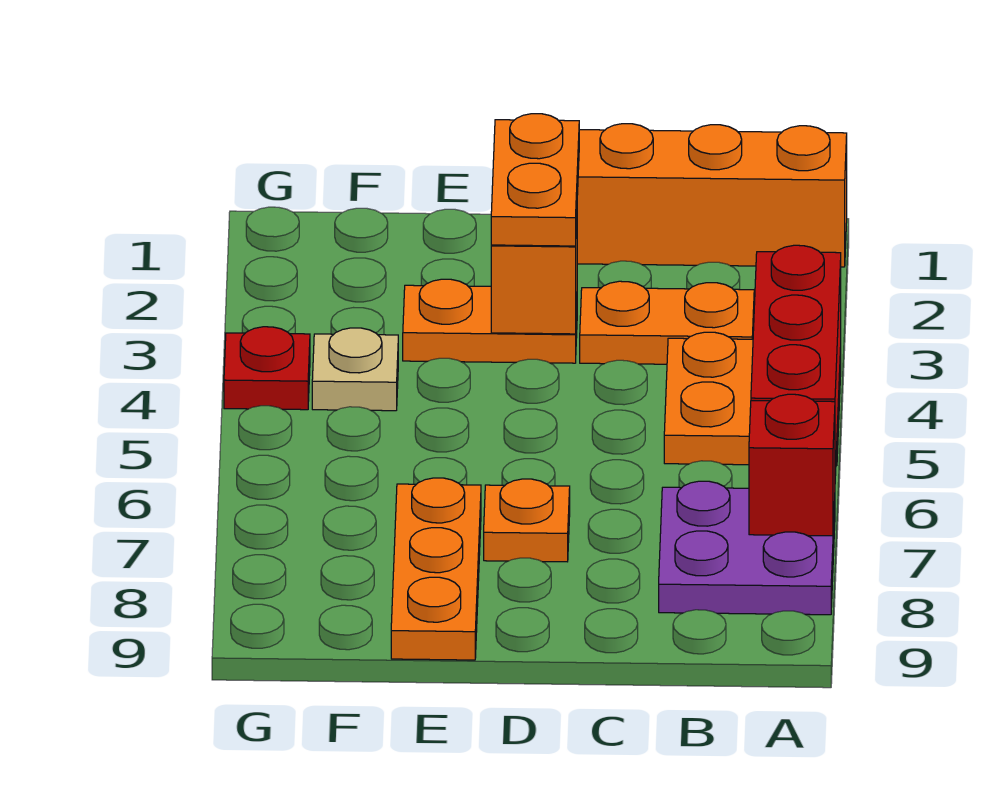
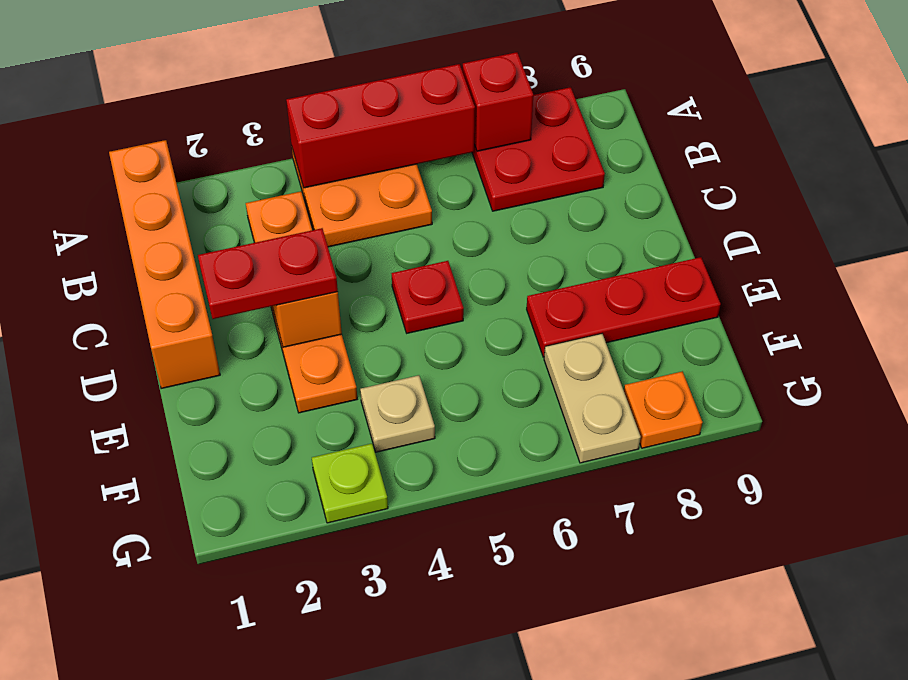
purple plate A7:B8 level 1 -> red plate A7:B8 level 1
orange plate D2:D3 level 3 -> red plate D2:D3 level 3
orange plate D7 level 1 -> orange plate G8 level 1
orange plate E7:E9 level 1 -> red plate E7:E9 level 1
none -> tan plate F7:G7 level 1
none -> lime plate G3 level 1
red plate G4 level 1 -> red plate D5 level 1

